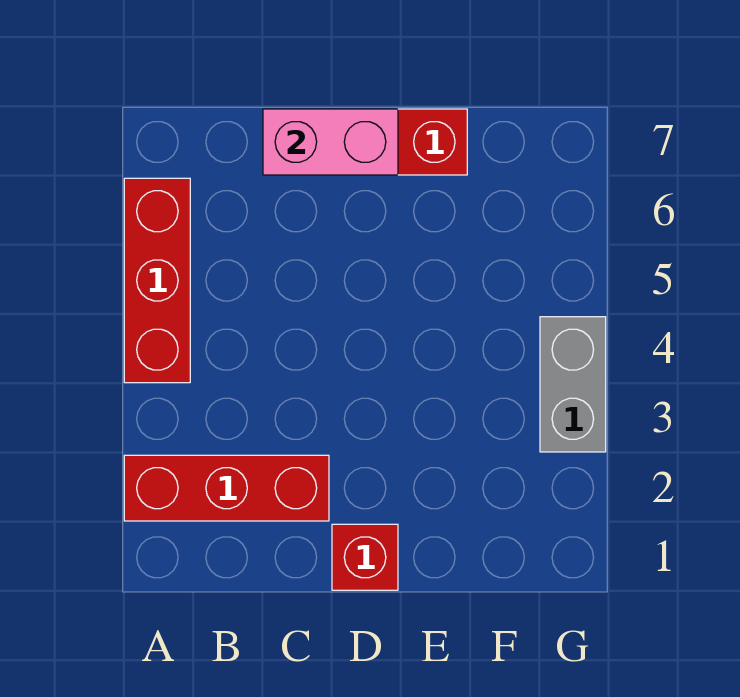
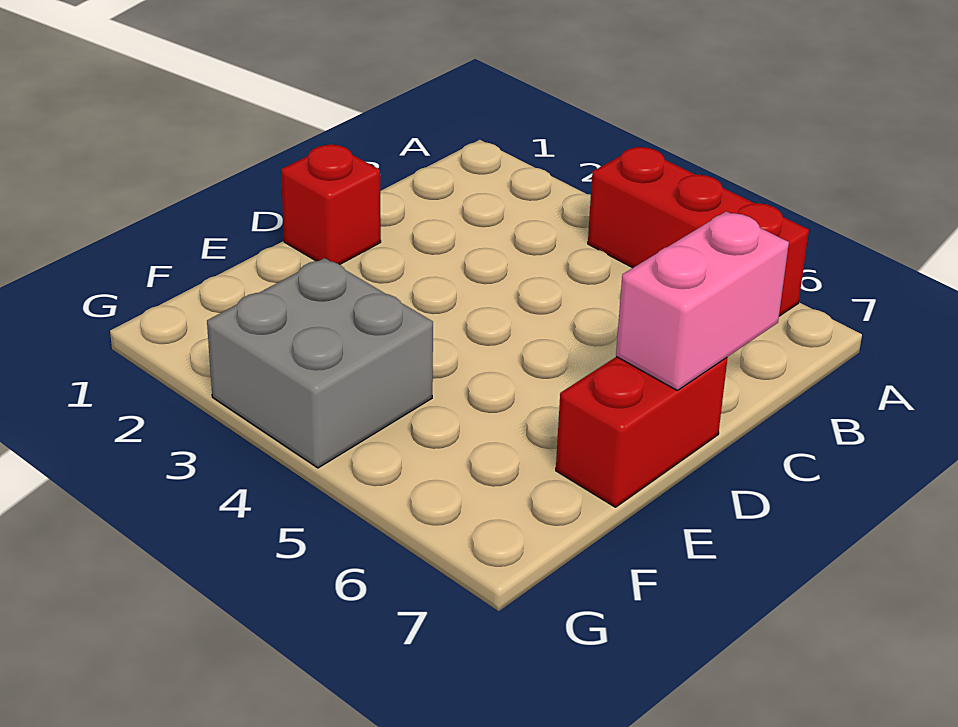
red brick A2:C2 level 1 -> none
grey brick G3:G4 level 1 -> grey brick F3:G4 level 1

